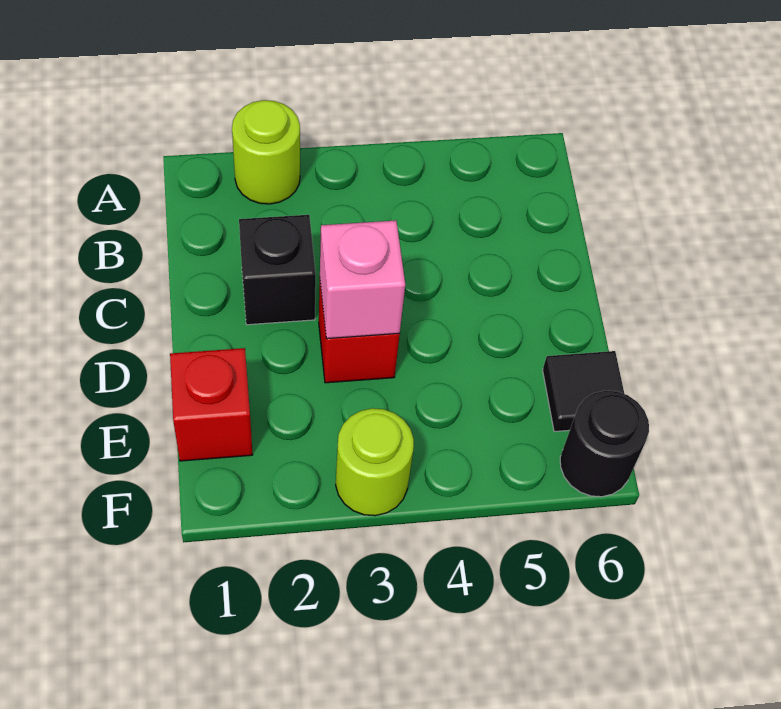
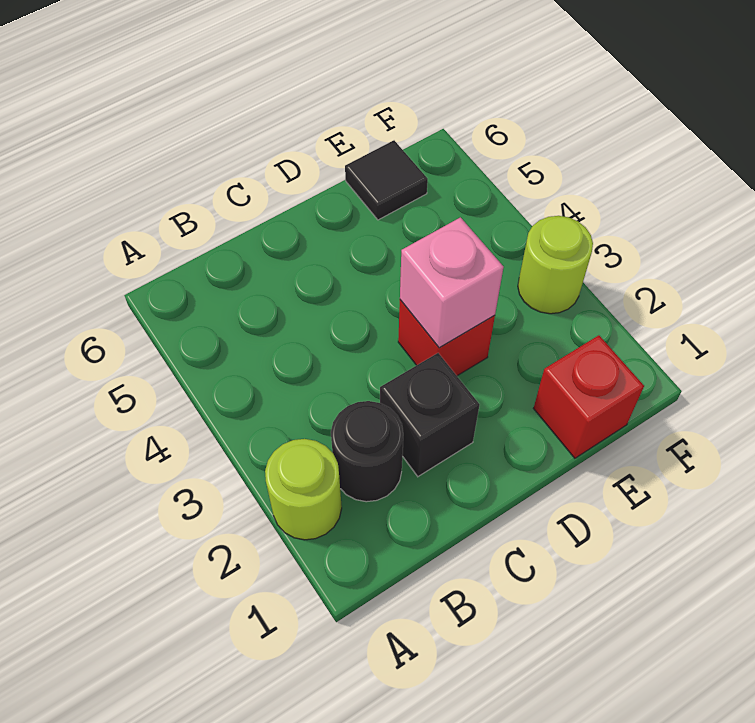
black round brick F6 level 1 -> black round brick B2 level 1

